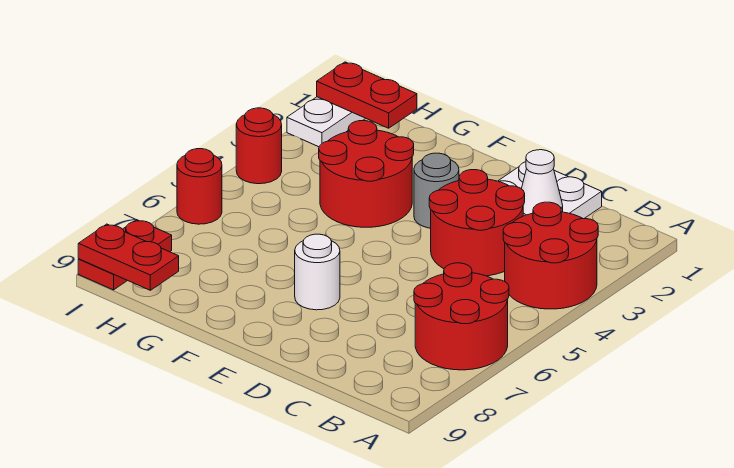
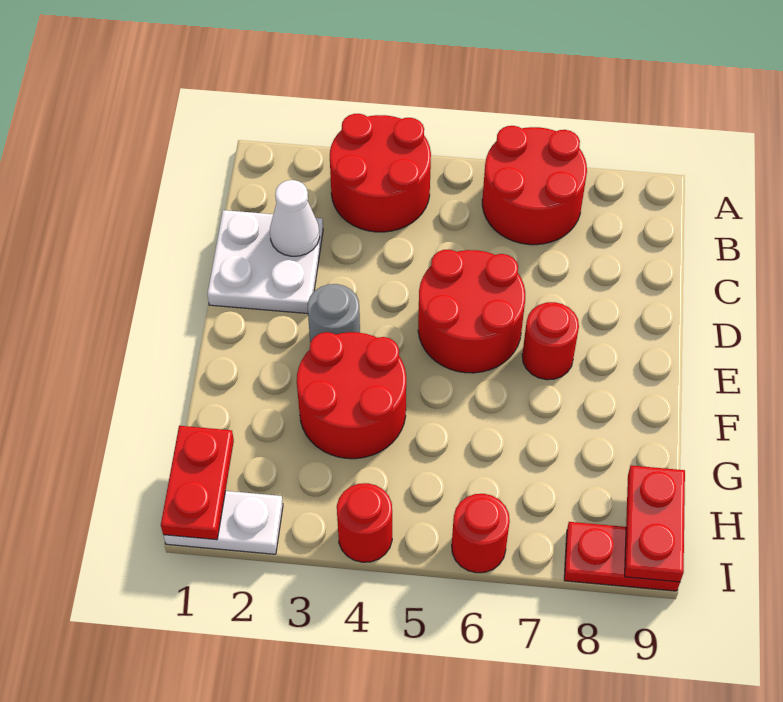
red round brick C3:D4 level 1 -> red round brick D5:E6 level 1
white round brick E7 level 1 -> red round brick E7 level 1

